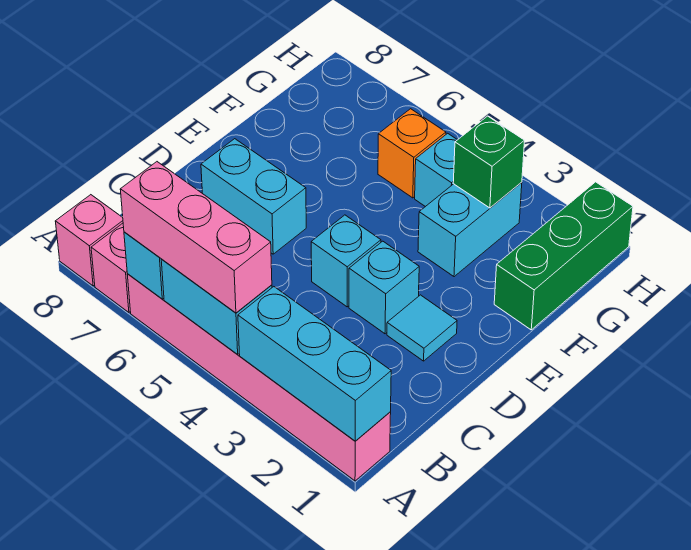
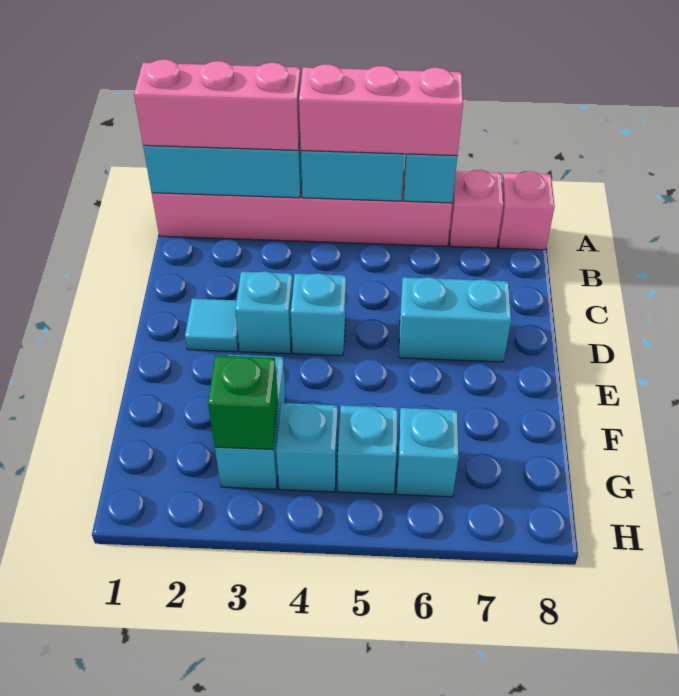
none -> pink brick A1:A3 level 3
green brick F1:H1 level 1 -> none
orange brick G5 level 1 -> cyan brick G5 level 1
none -> cyan brick G6 level 1

